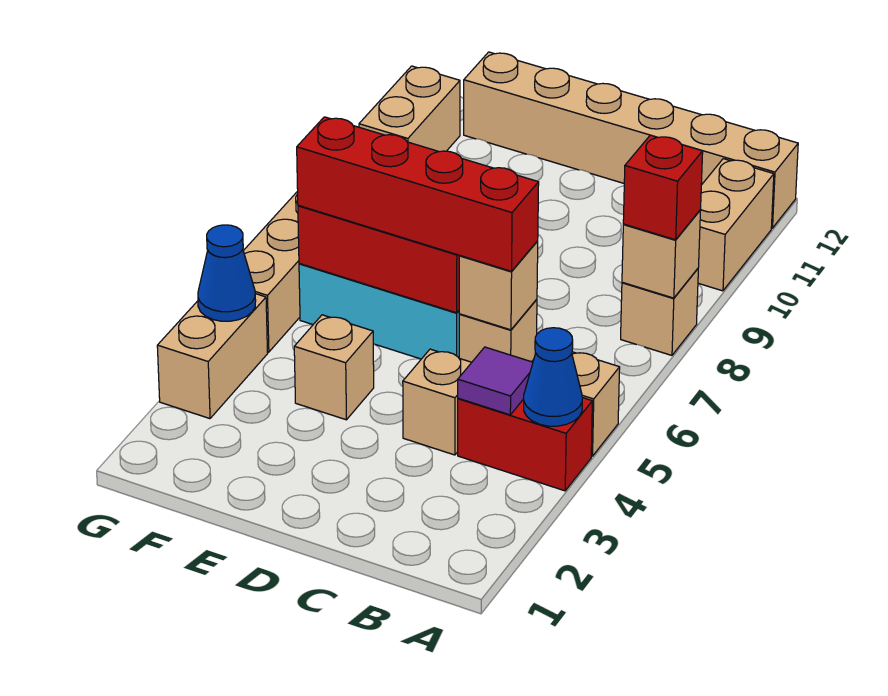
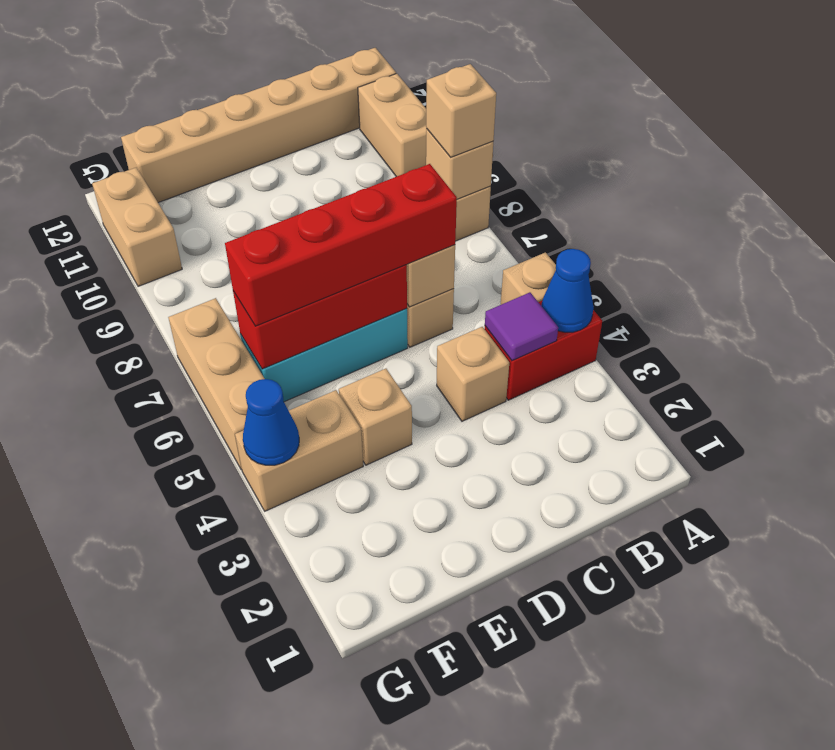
red brick A8 level 3 -> tan brick A8 level 3
tan brick G3:G4 level 1 -> tan brick F4:G4 level 1

